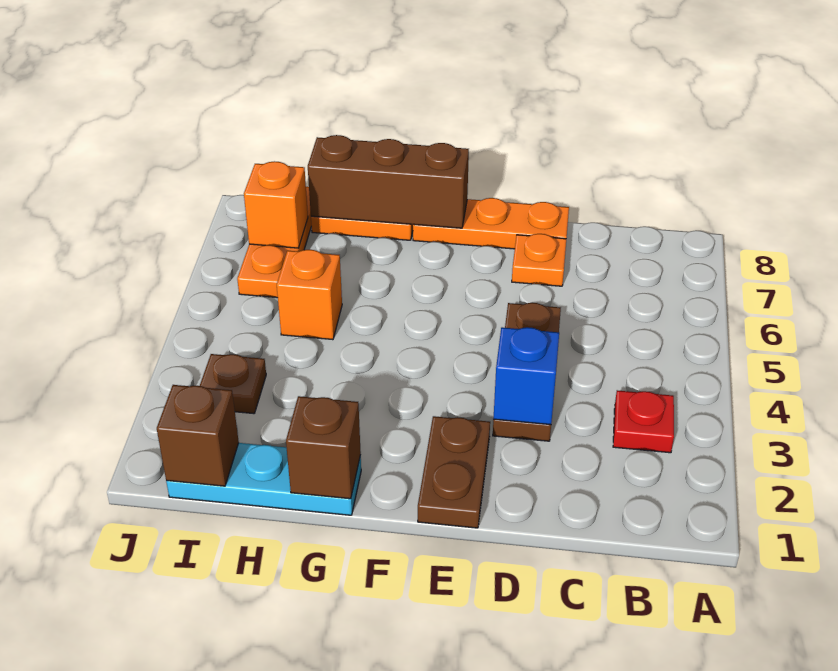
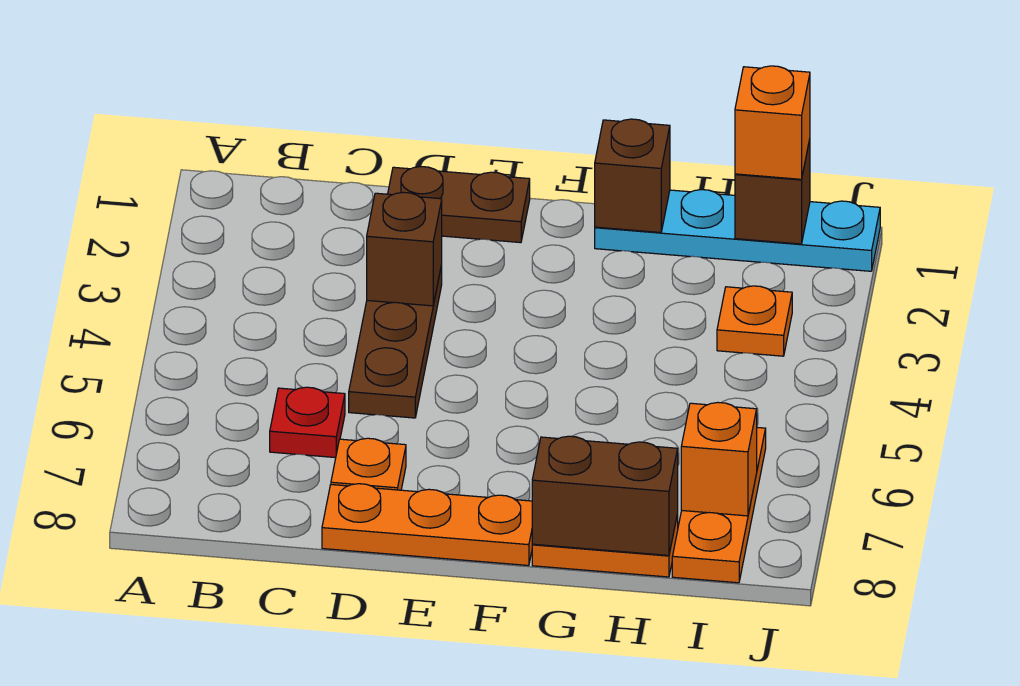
red plate B3 level 1 -> red plate C6 level 1
blue brick D3 level 2 -> brown brick D3 level 2
brown plate E1:E2 level 1 -> brown plate D1:E1 level 1
brown brick F8:H8 level 2 -> brown brick G8:H8 level 2
cyan plate G1:I1 level 1 -> cyan plate G1:J1 level 1
orange brick H5 level 1 -> orange brick I1 level 3
brown plate I3 level 1 -> orange plate I3 level 1

